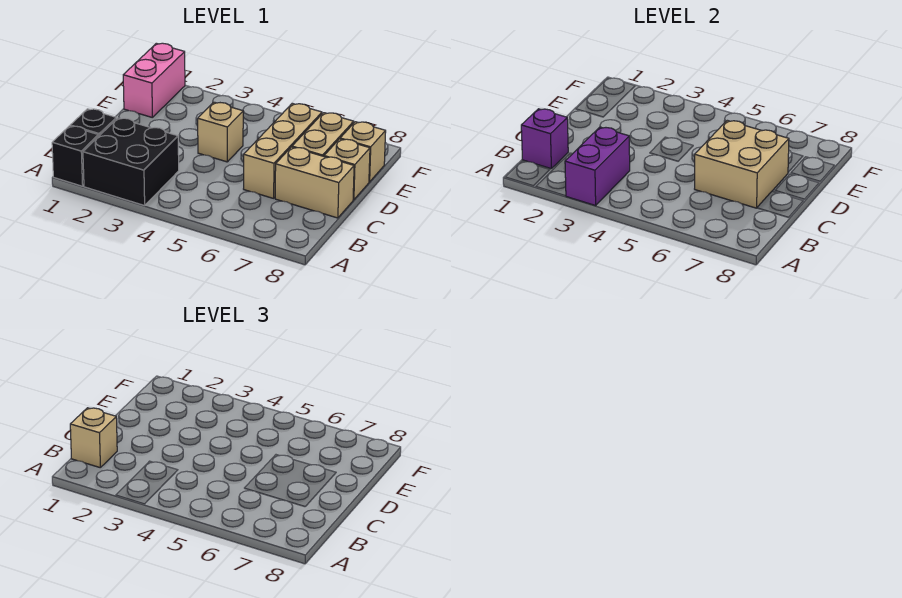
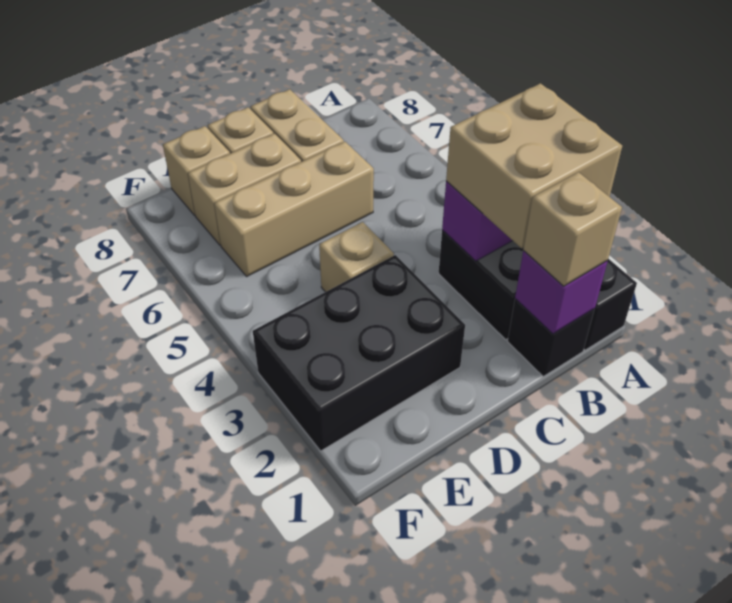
tan brick C6:D7 level 2 -> tan brick A2:B3 level 3
none -> black brick D2:F3 level 1
pink brick E1:F1 level 1 -> none

